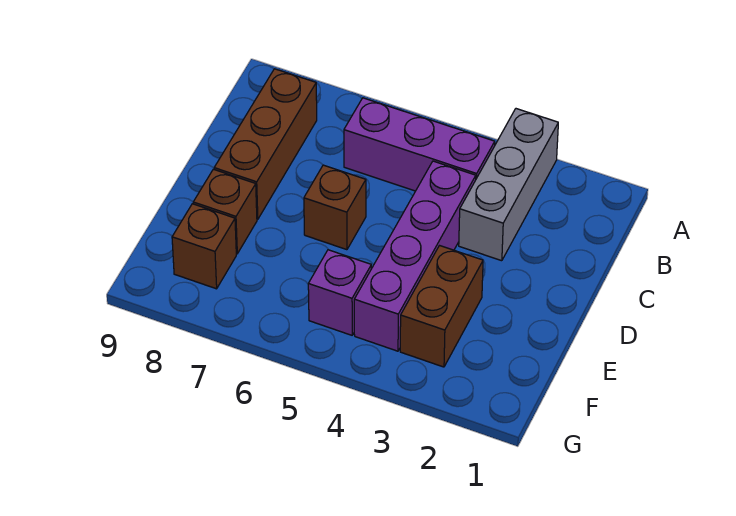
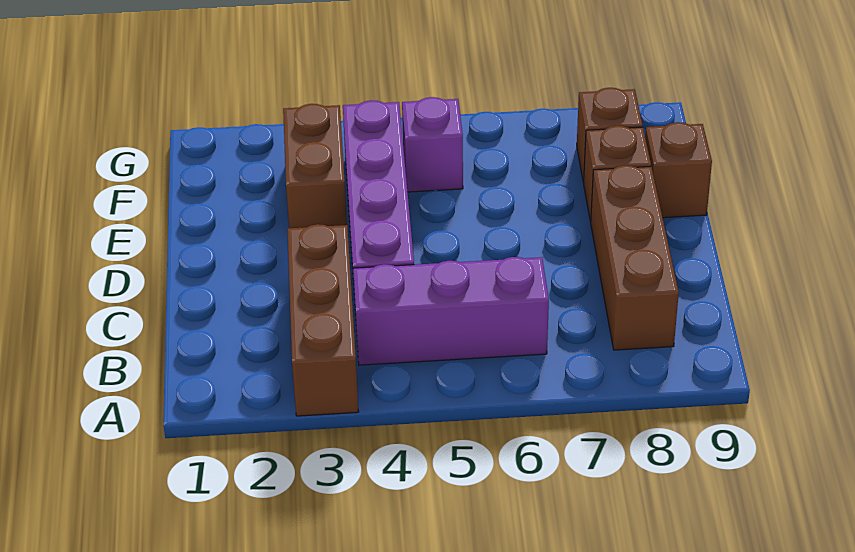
grey brick A3:C3 level 1 -> brown brick A3:C3 level 1
brown brick D6 level 1 -> brown brick E9 level 1

